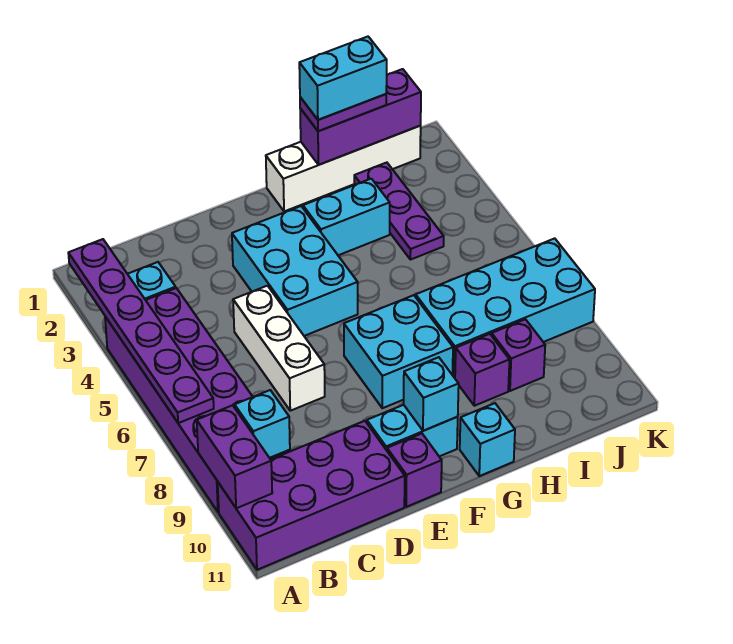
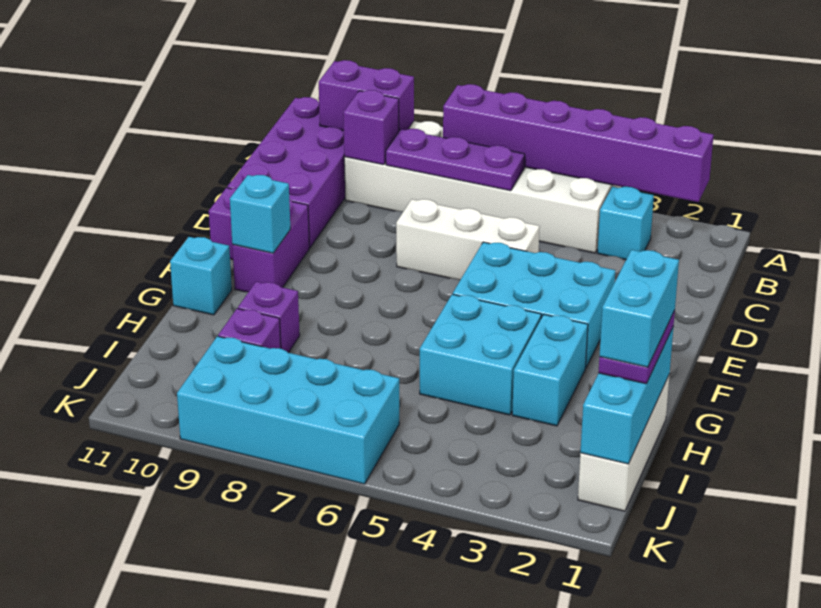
purple plate A2:A7 level 2 -> purple brick A2:A7 level 2
purple brick A4:B9 level 1 -> white brick A4:B9 level 1
cyan brick B9 level 2 -> purple brick B9 level 2
cyan brick E10:F10 level 1 -> purple brick E10:F10 level 1
cyan brick F7:G8 level 1 -> cyan brick G4:H5 level 1
white brick G1:J1 level 1 -> white brick H1:J1 level 1
purple brick H1:J1 level 2 -> cyan brick H1:J1 level 2
cyan brick H7:K8 level 1 -> cyan brick J6:K9 level 1
purple plate I2:I4 level 1 -> purple plate B6:B8 level 2

